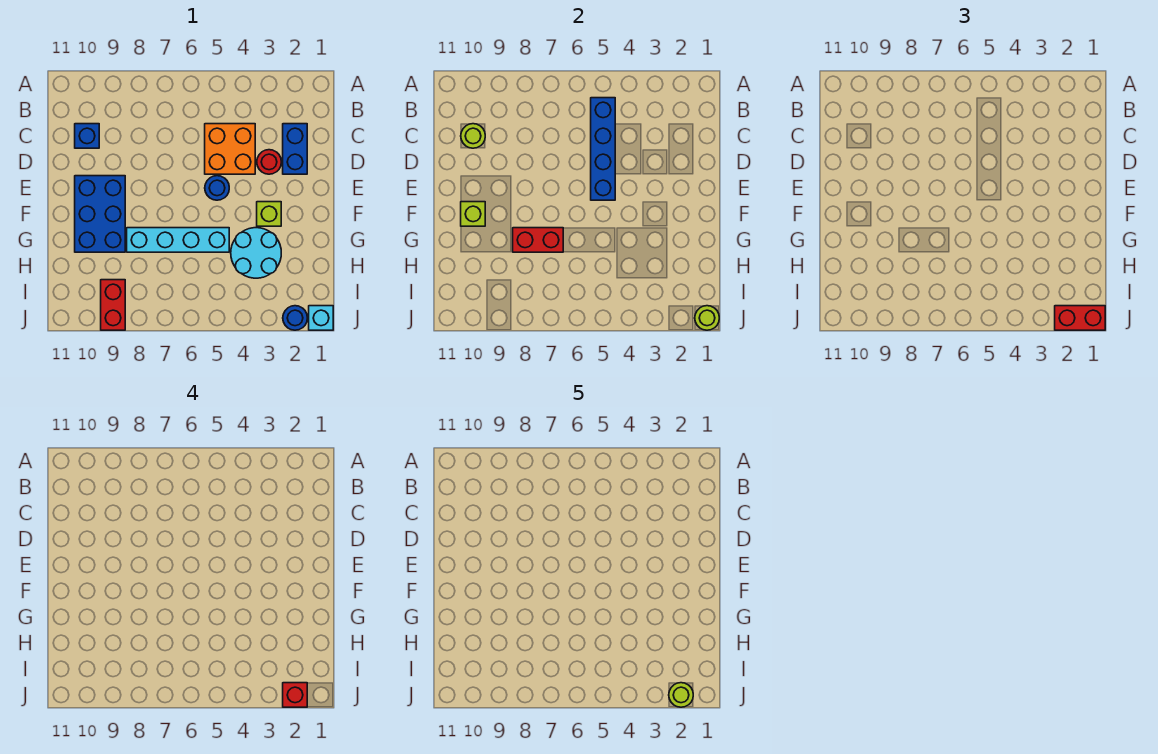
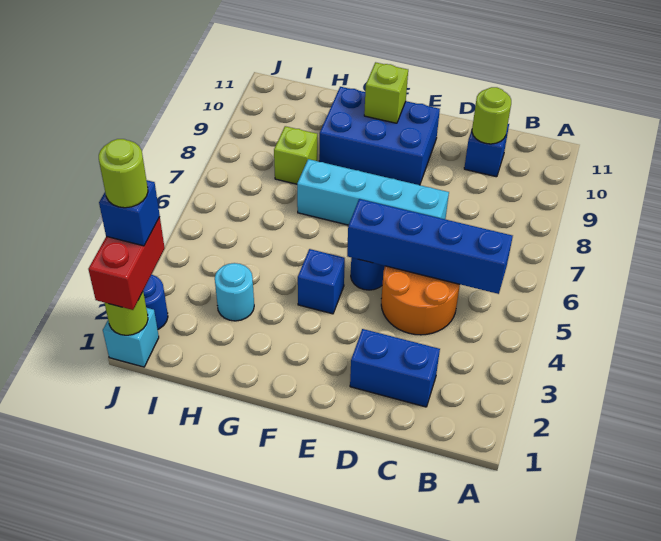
orange brick C4:D5 level 1 -> orange round brick C4:D5 level 1
red round brick D3 level 1 -> none
lime brick F3 level 1 -> lime brick H8 level 1
none -> blue brick F4 level 1
cyan round brick G3:H4 level 1 -> cyan round brick H3 level 1
cyan brick G5:G8 level 1 -> cyan brick D7:G7 level 1
red brick G7:G8 level 2 -> none
red brick I9:J9 level 1 -> none
red brick J2 level 4 -> blue brick J2 level 4

